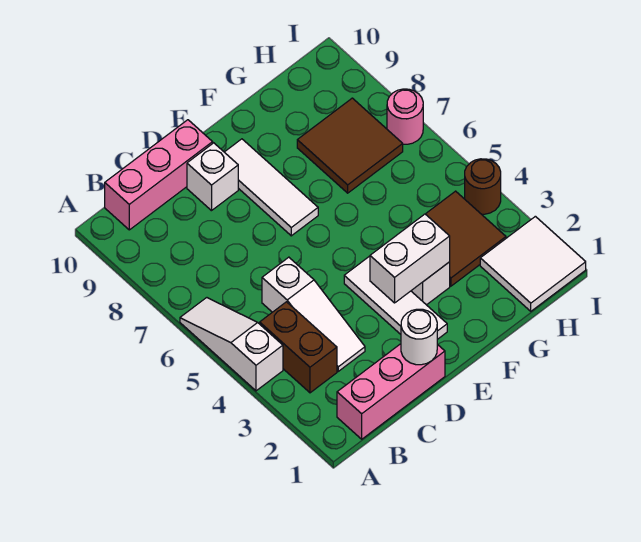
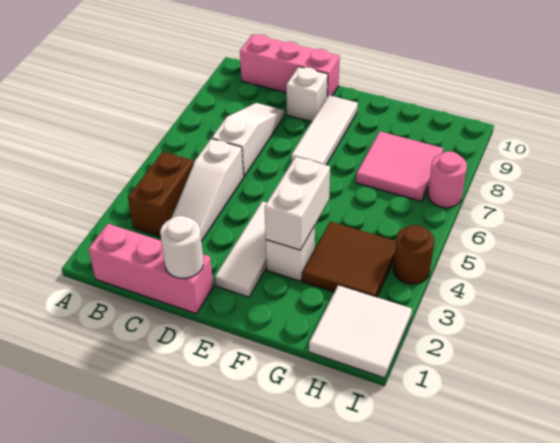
white slope A4:A6 level 1 top 4 -> white slope C6:C8 level 1 top 6
white brick E3:F3 level 2 -> white brick F3:F4 level 2
brown tile G7:H8 level 1 -> pink tile G7:H8 level 1

